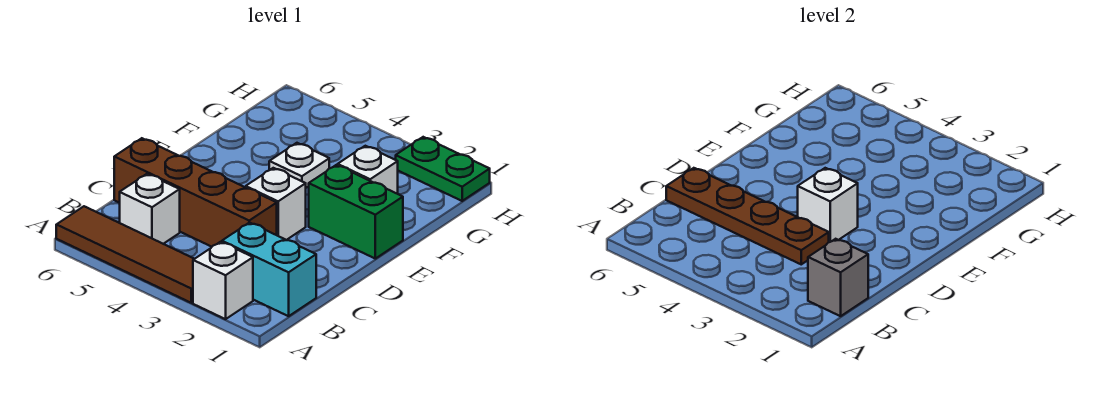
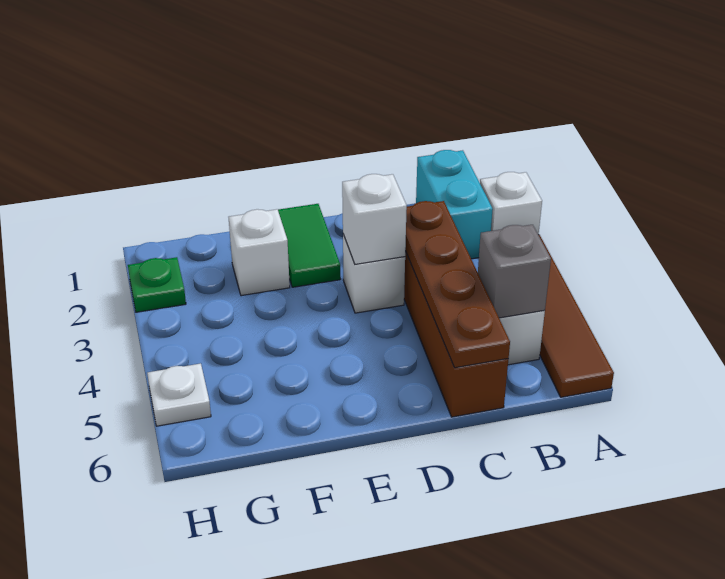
grey brick B1 level 2 -> grey brick B5 level 2
green brick E1:E2 level 1 -> green tile E1:E2 level 1
white plate F4 level 1 -> white plate H5 level 1
green plate H1:H2 level 1 -> green plate H2 level 1

